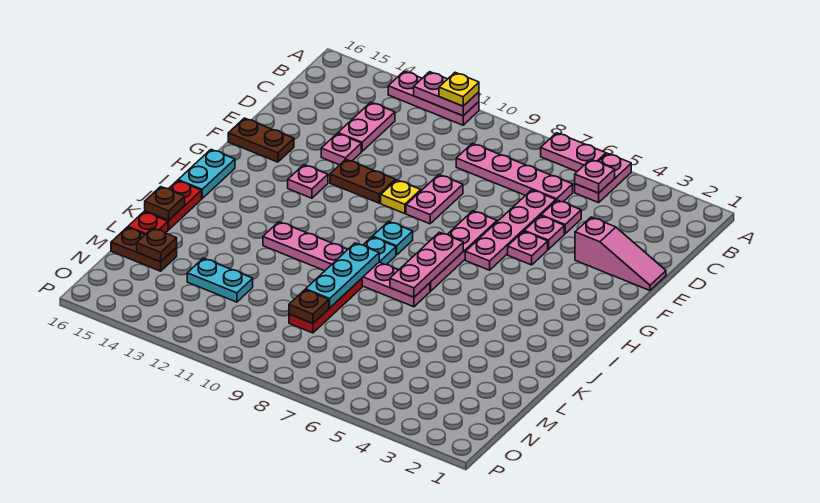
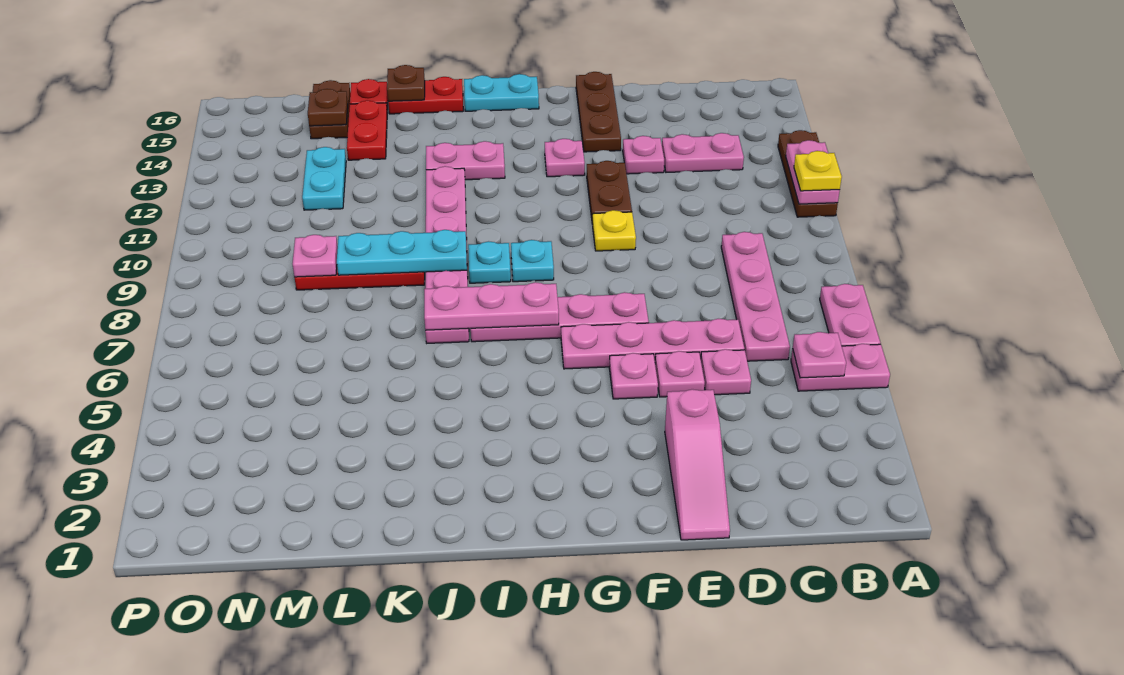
pink plate A11:A13 level 1 -> brown plate A11:A13 level 1
pink plate E9:F9 level 1 -> pink plate I13:J13 level 1
brown plate F15:F16 level 1 -> brown plate F14:F16 level 1
none -> red plate L14:L15 level 1
brown plate M9 level 2 -> pink plate M9 level 2

